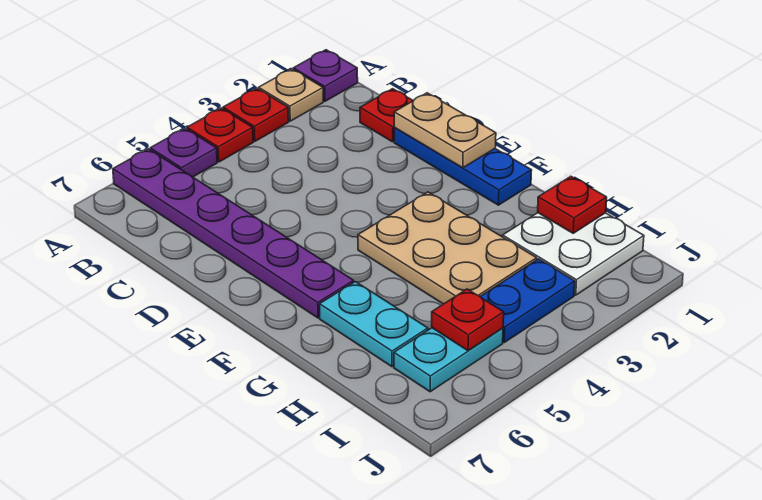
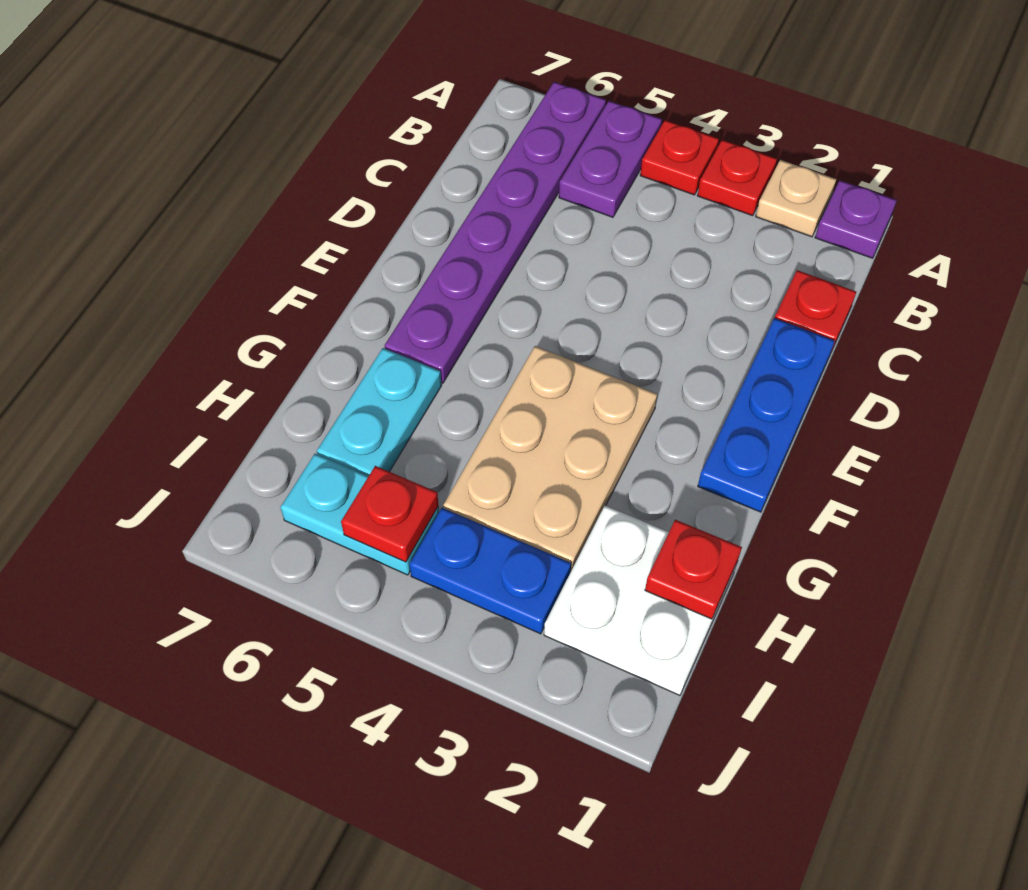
purple plate A5 level 1 -> purple plate A5:B5 level 1
tan plate D1:E1 level 2 -> none

